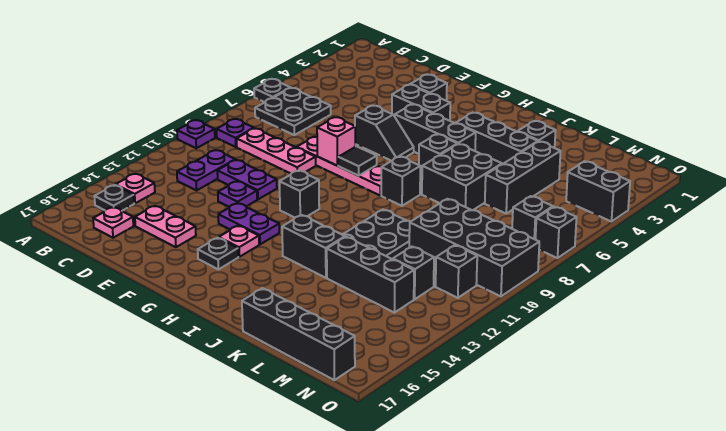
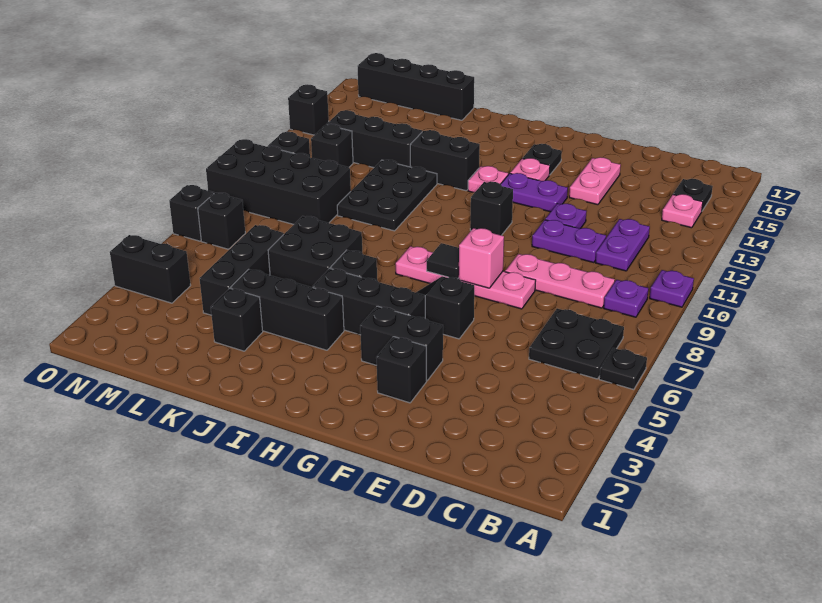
pink plate C16 level 1 -> pink plate H13 level 1
pink plate D15:E15 level 1 -> pink plate E14:E15 level 1
black brick I8 level 1 -> black brick O14 level 1

